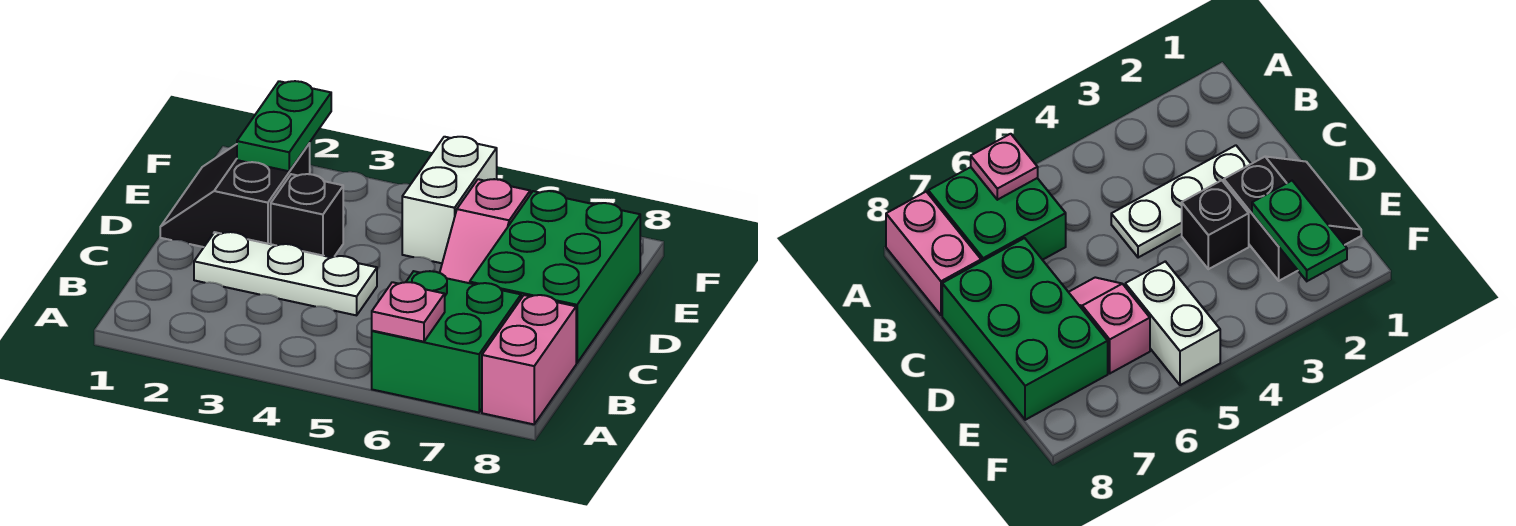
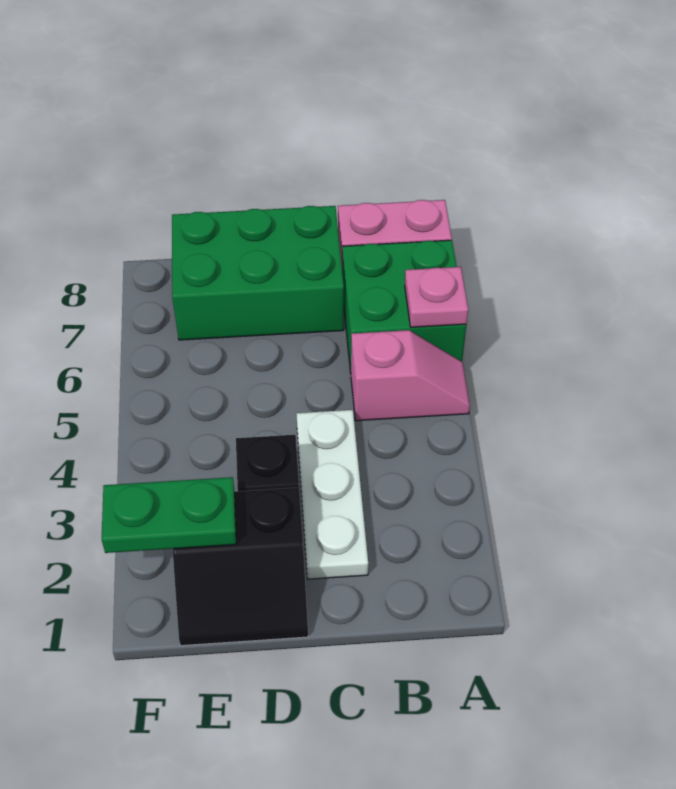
pink slope D6:E6 level 1 top E -> pink slope A5:B5 level 1 top B
white brick E5:F5 level 1 -> none

